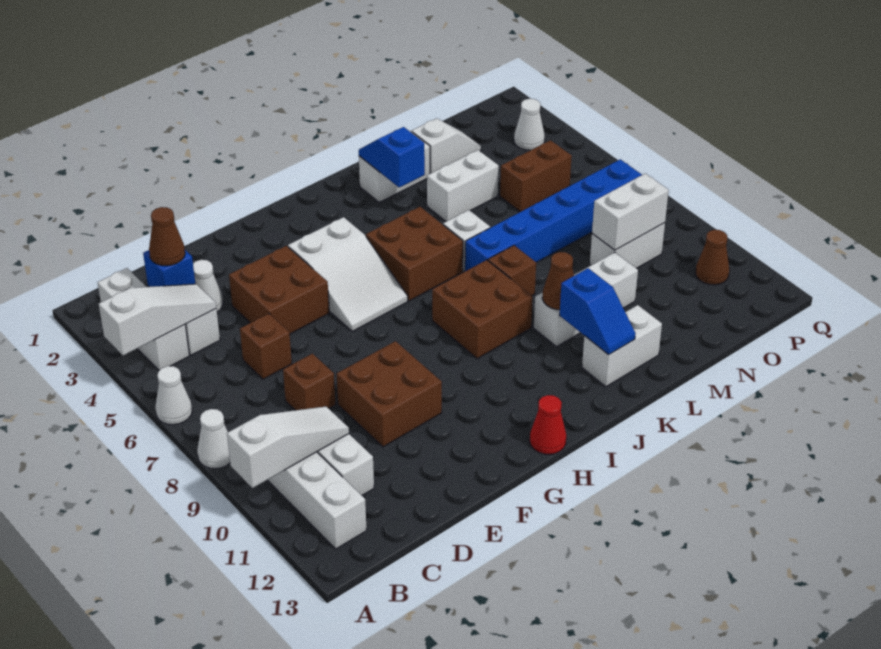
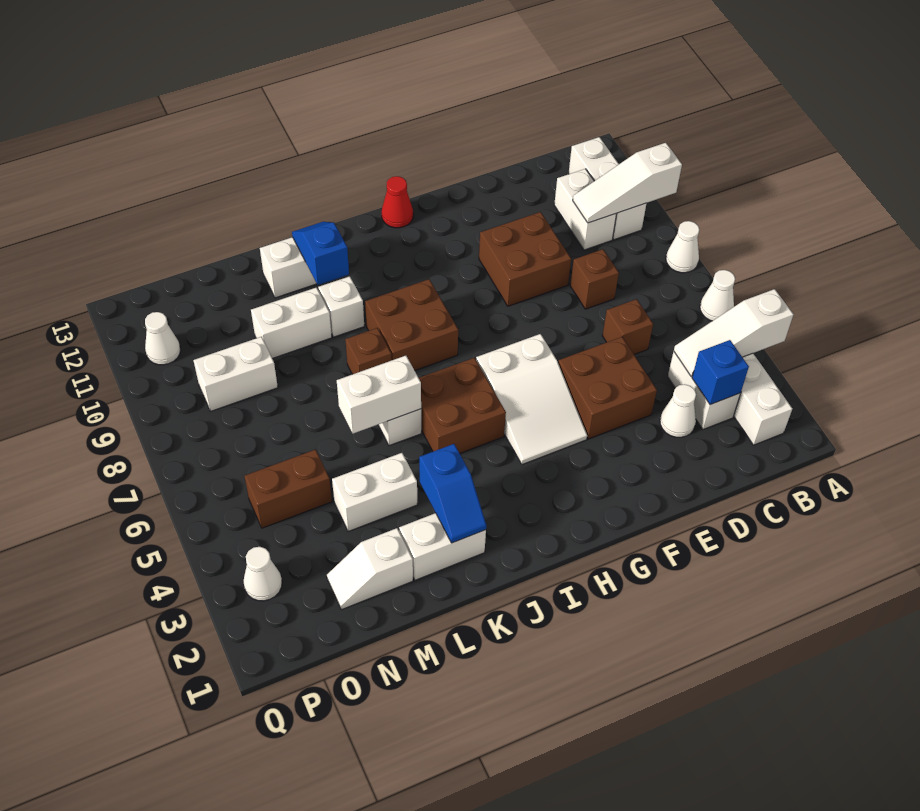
brown cone C3 level 3 -> none
white slope G4:H6 level 1 top 4 -> white slope G4:H6 level 1 top 6
blue brick K7:P7 level 1 -> none
brown cone K10 level 2 -> none
white brick N9:O9 level 2 -> white brick K6:L6 level 2
brown cone P11 level 1 -> white cone P11 level 1

